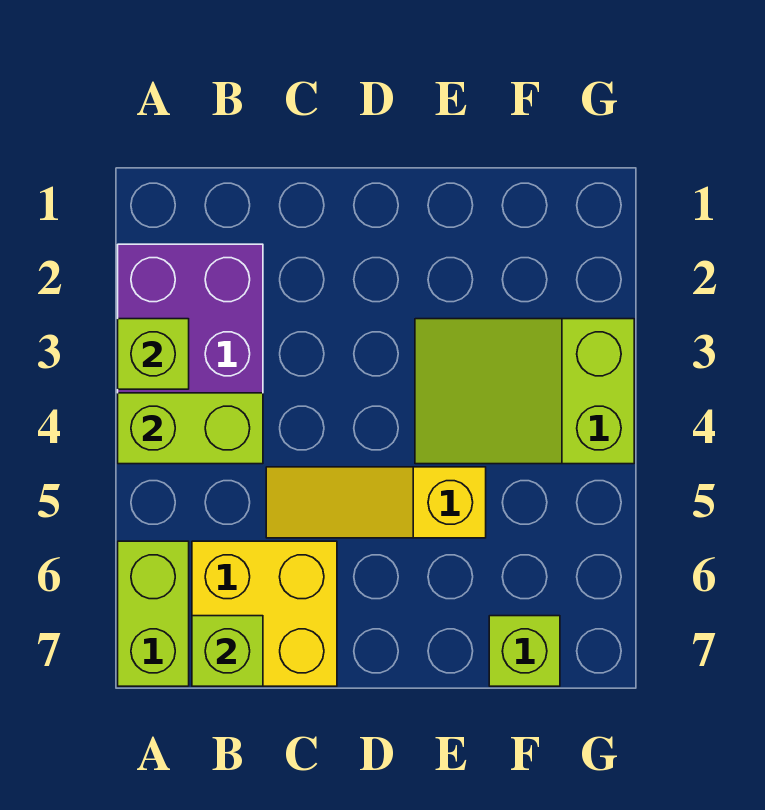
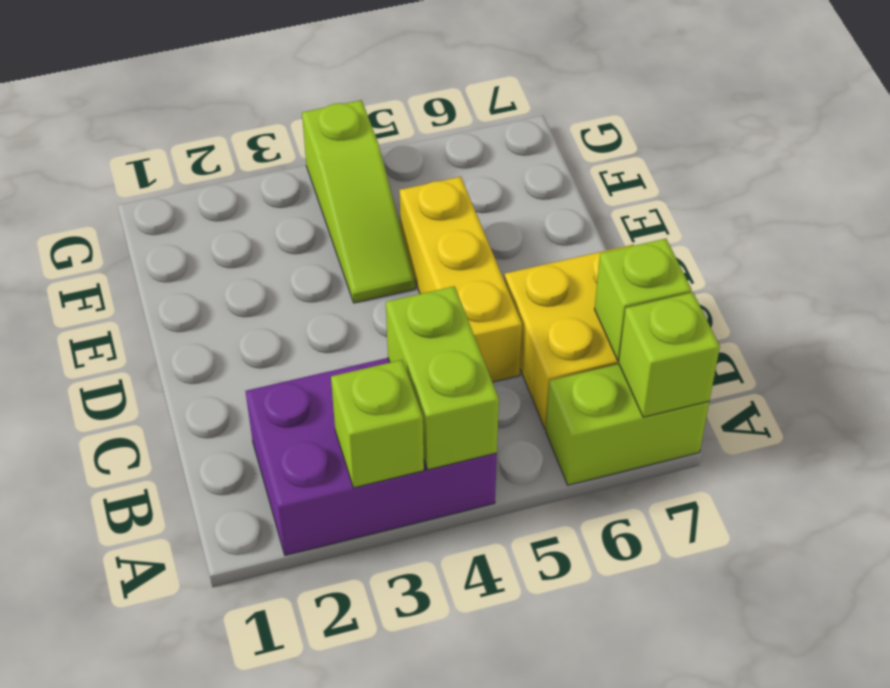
yellow slope C5:E5 level 1 top E -> yellow brick C5:E5 level 1
lime slope E3:G4 level 1 top G -> lime slope E4:G4 level 1 top G
lime brick F7 level 1 -> lime brick A7 level 2

